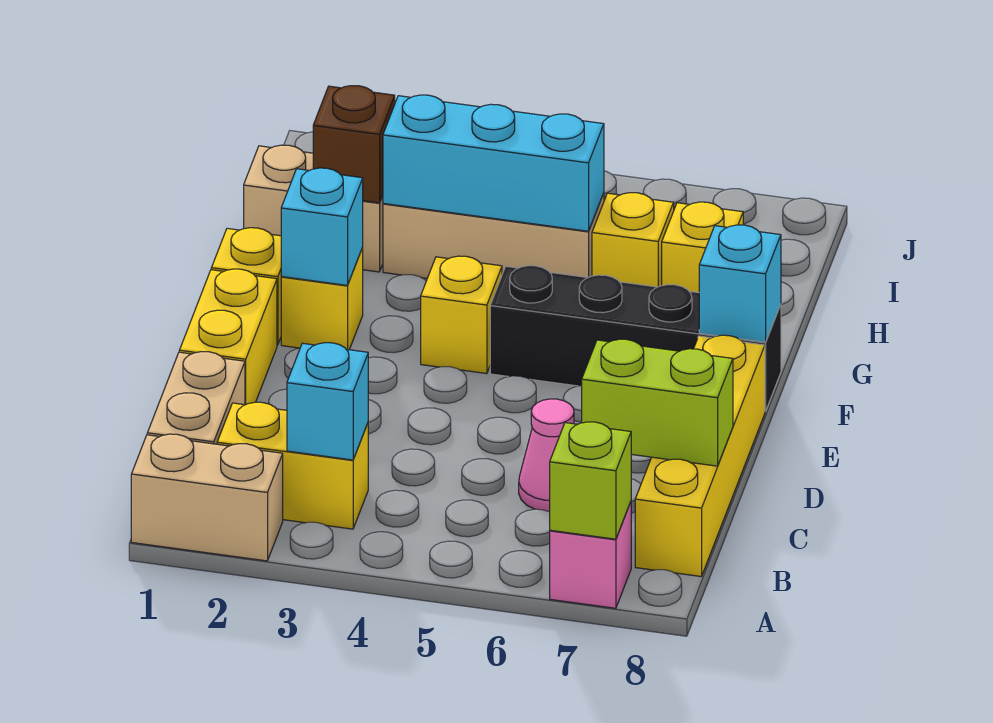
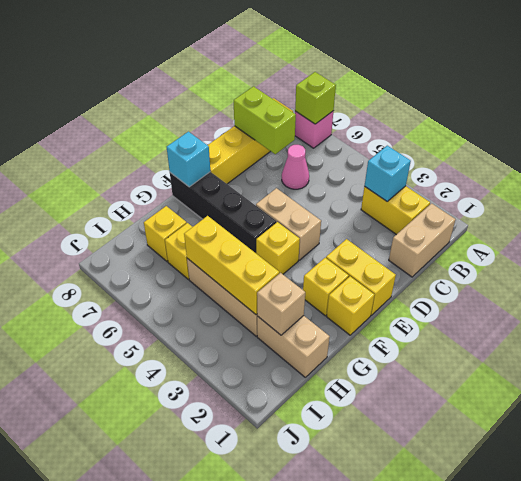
tan brick A1:A2 level 1 -> tan brick E4:E5 level 1
yellow brick D1:E1 level 1 -> yellow brick E1:E2 level 1
cyan brick F2 level 2 -> none
brown brick H2 level 2 -> tan brick H2 level 2
cyan brick H3:H5 level 2 -> yellow brick H3:H5 level 2

